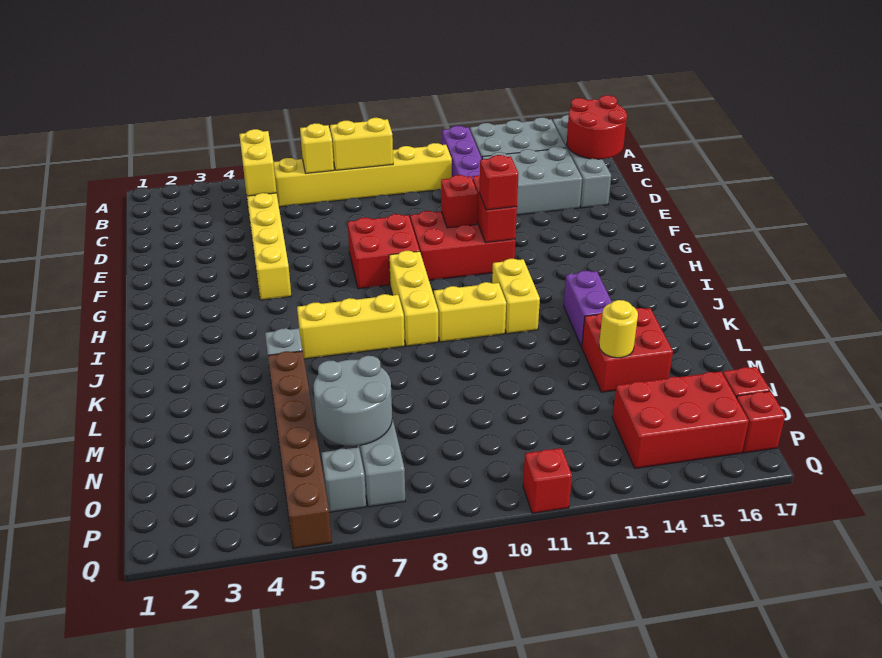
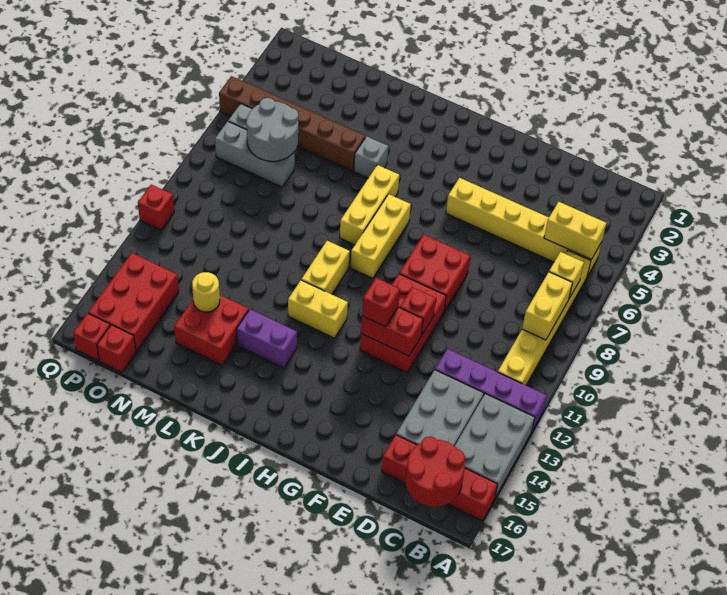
grey brick A16:D16 level 1 -> red brick A16:D16 level 1
yellow brick H9:J9 level 1 -> yellow brick I7:I9 level 1

